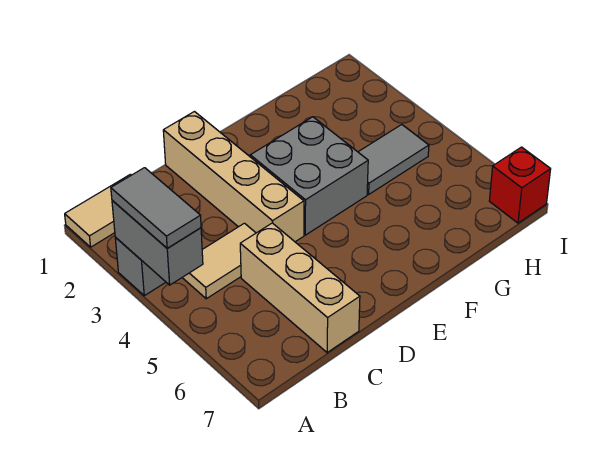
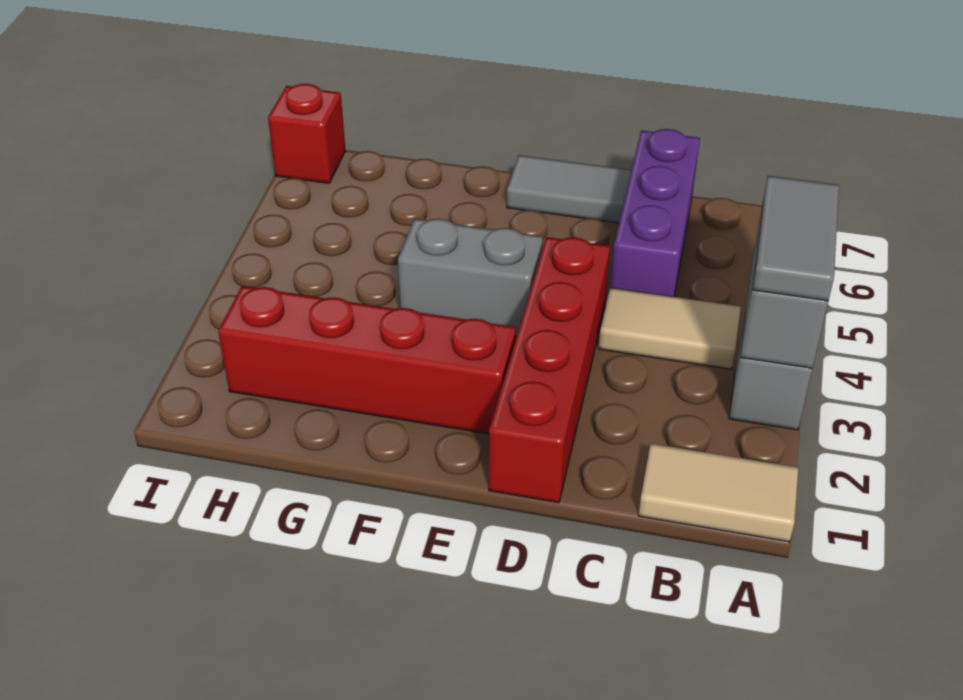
tan brick C5:C7 level 1 -> purple brick C5:C7 level 1
tan brick D1:D4 level 1 -> red brick D1:D4 level 1
none -> red brick E2:H2 level 1
grey brick E3:F4 level 1 -> grey brick E4:F4 level 1
grey tile G4:H4 level 1 -> grey tile D7:E7 level 1

